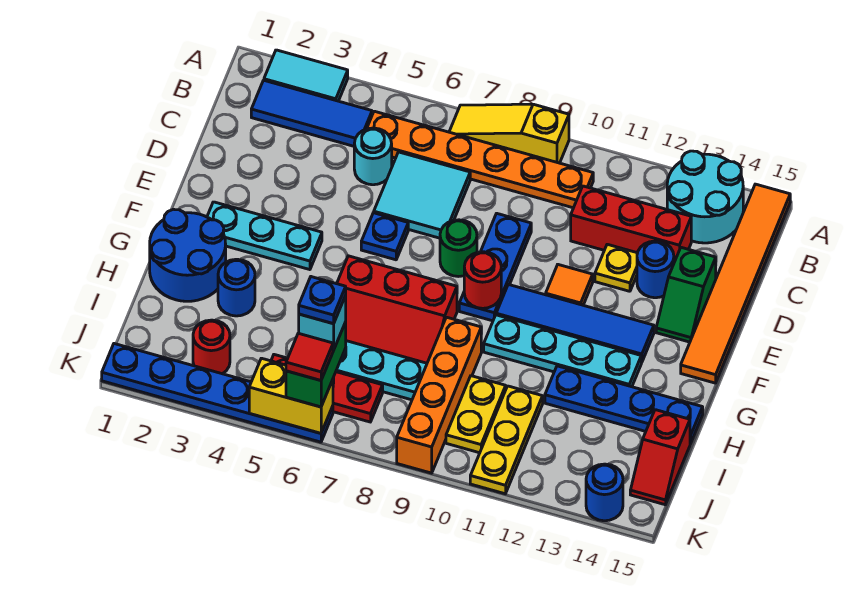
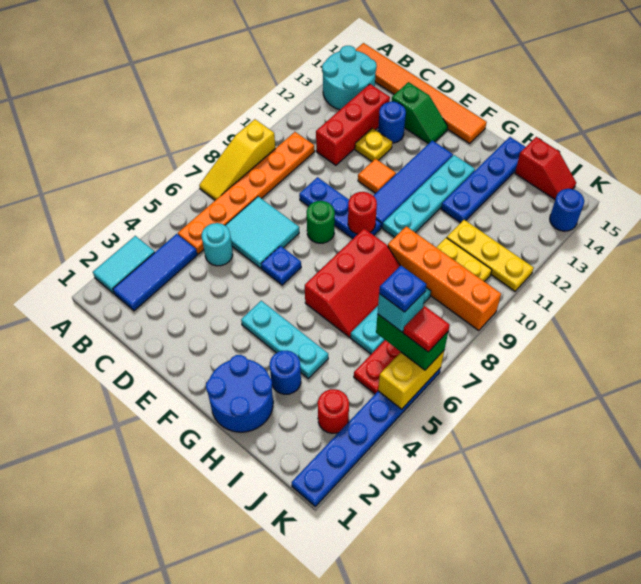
cyan plate F2:F4 level 1 -> cyan plate F4:H4 level 1

